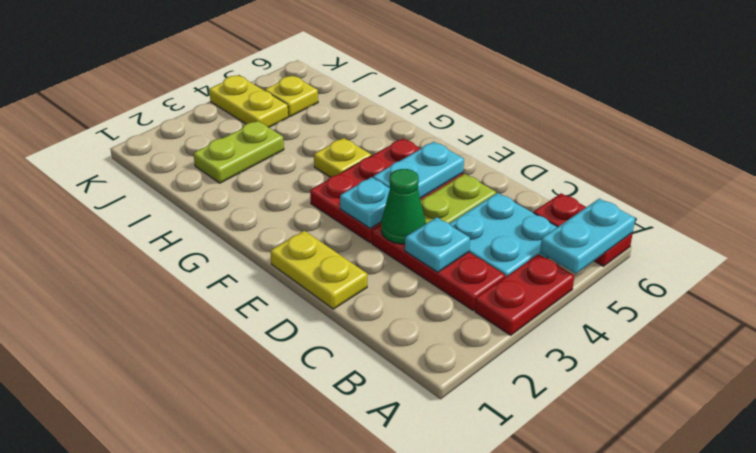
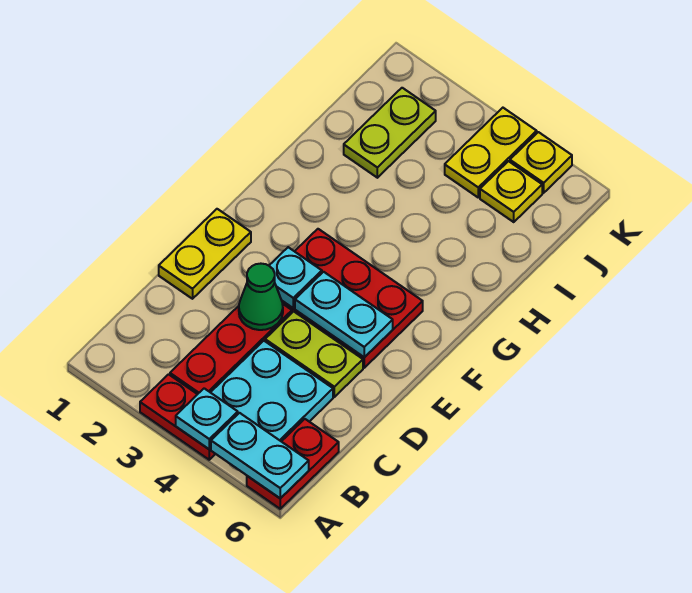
cyan plate C3 level 2 -> cyan plate A4 level 2
yellow plate G4 level 1 -> yellow plate K5 level 1
lime plate I2:I3 level 1 -> lime plate I2:J2 level 1

